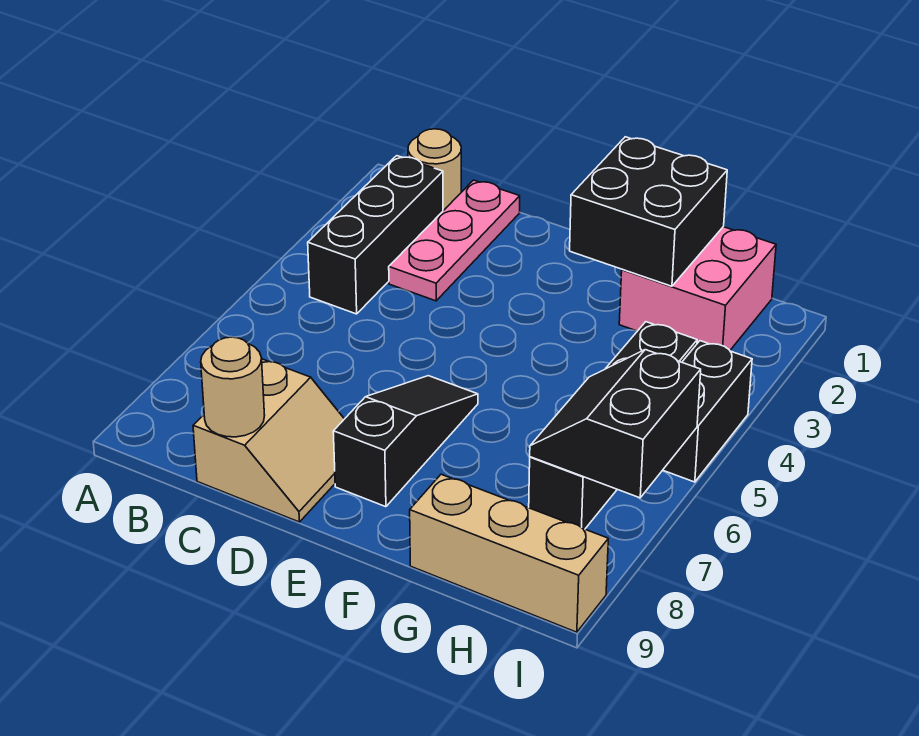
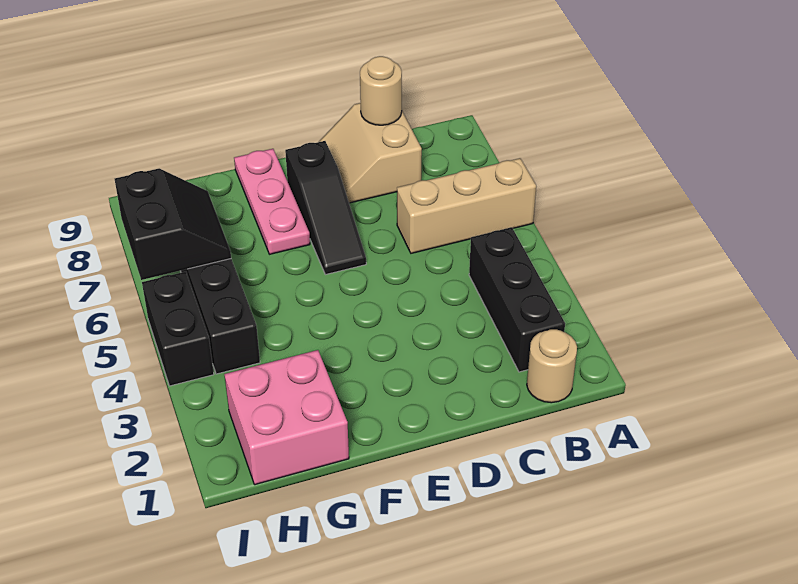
pink plate C1:C3 level 1 -> pink plate F7:F9 level 1
black brick F1:G2 level 2 -> none
tan brick G9:I9 level 1 -> tan brick A6:C6 level 1

